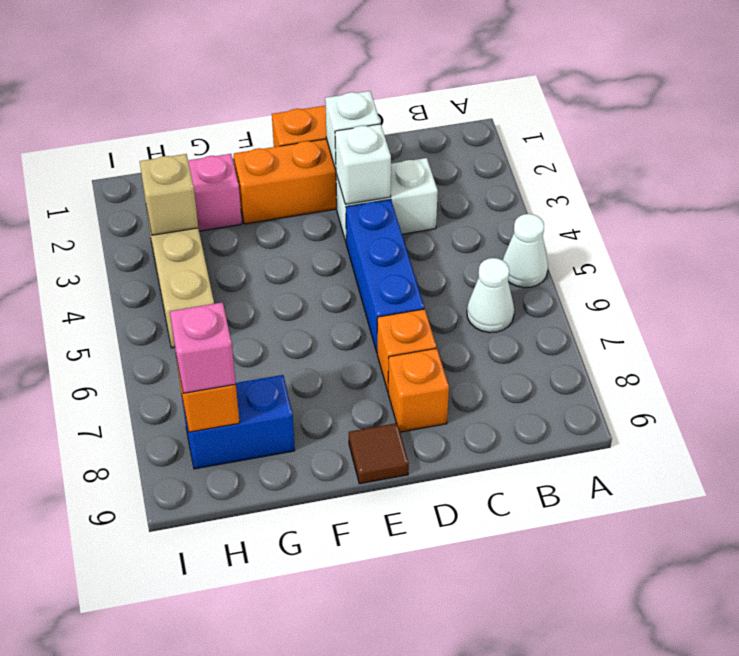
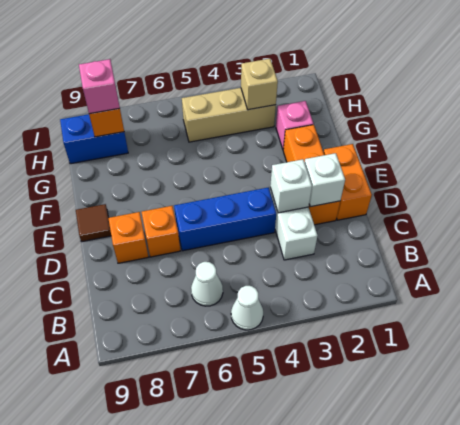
blue brick G8:H8 level 1 -> blue brick H8:H9 level 1

